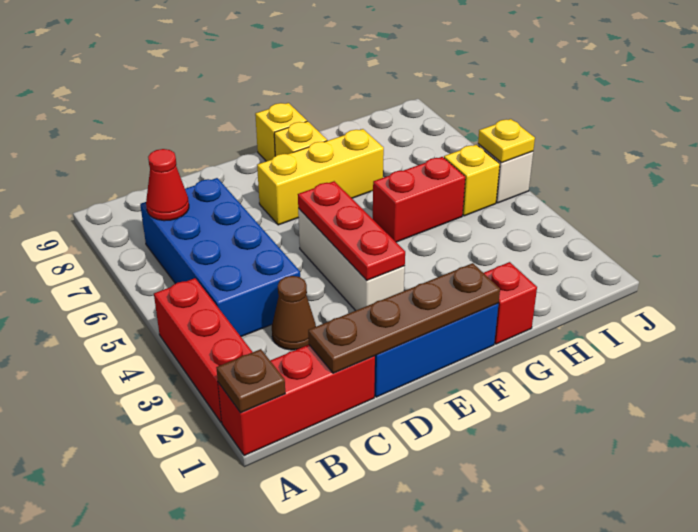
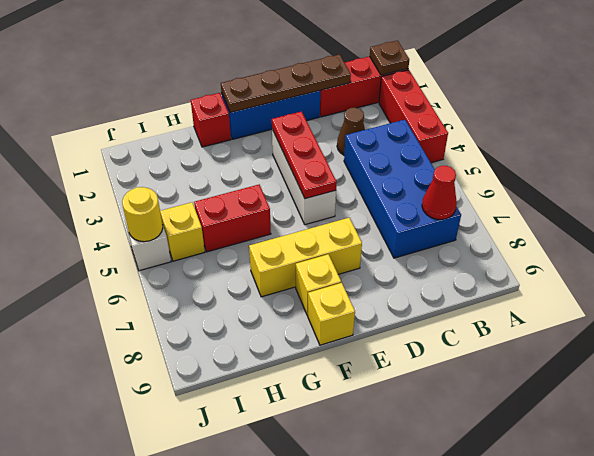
yellow plate J5 level 2 -> yellow round brick J5 level 2

